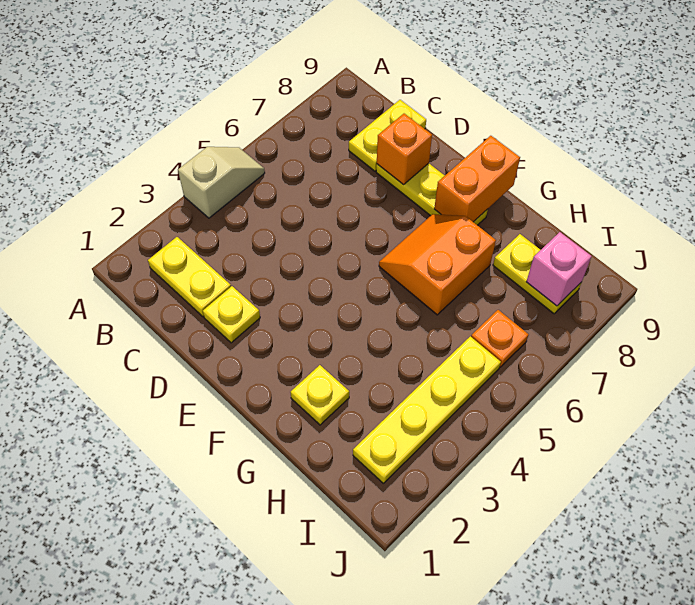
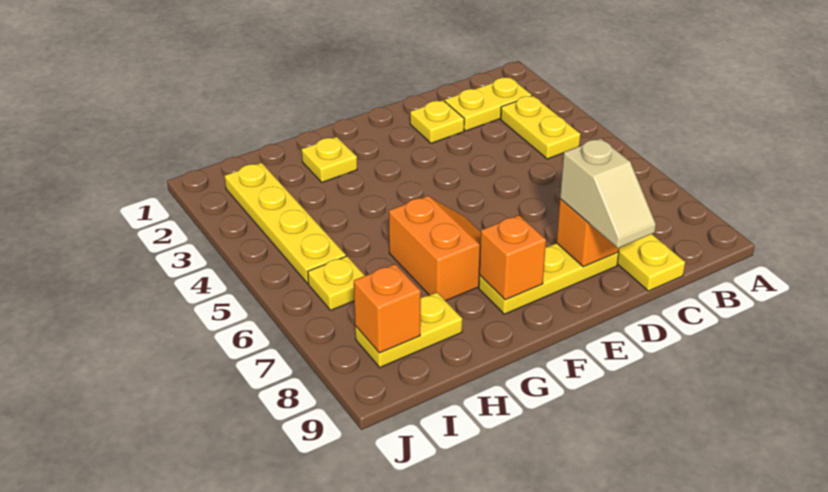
tan slope A4:A5 level 1 top 4 -> tan slope D8:D9 level 3 top 8
none -> yellow plate B3:B4 level 1
orange brick F8:F9 level 2 -> orange brick F8 level 2
orange plate I6 level 1 -> yellow plate I6 level 1
pink brick I8 level 2 -> orange brick I8 level 2

